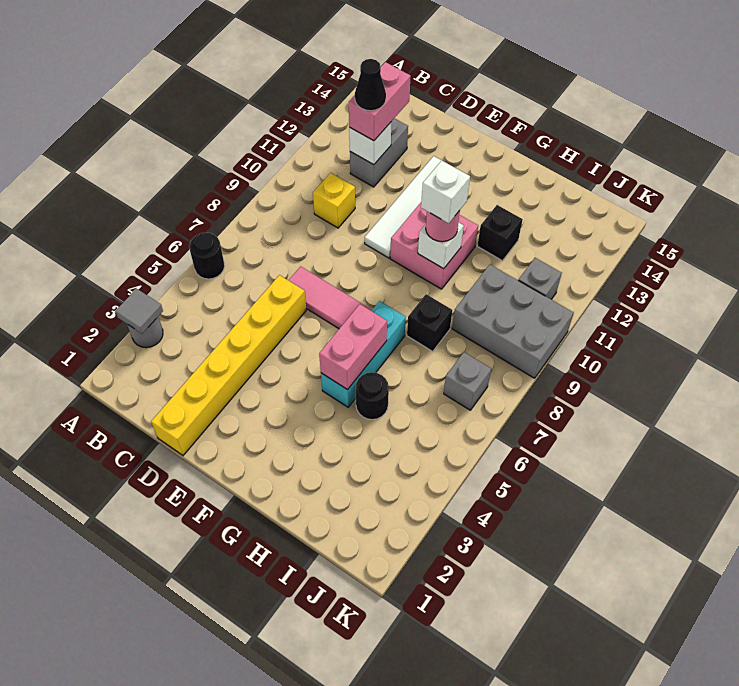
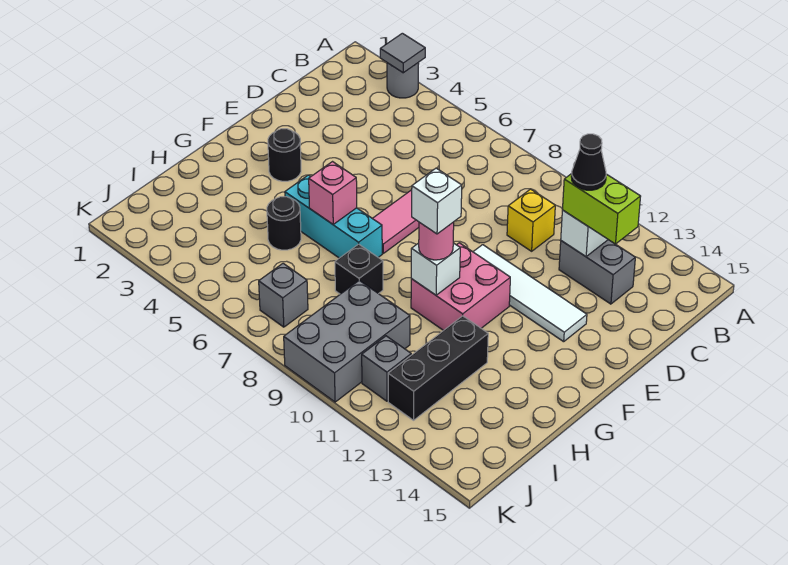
black round brick A6 level 1 -> black round brick F3 level 1
pink brick C12:C13 level 3 -> lime brick C12:C13 level 3
yellow brick D1:D6 level 1 -> none
pink brick G5:G6 level 2 -> pink brick G6 level 2
black brick H12 level 1 -> black brick H12:J12 level 1

